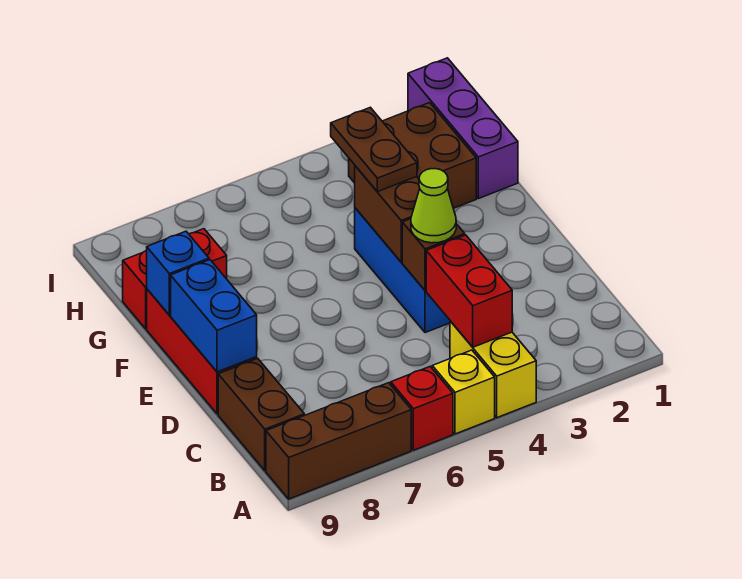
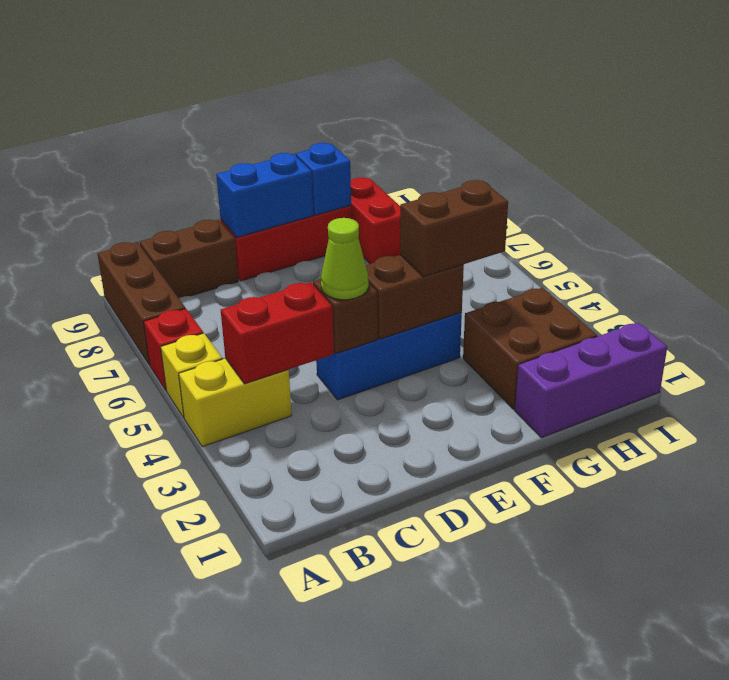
brown plate F4:G4 level 3 -> brown brick F4:G4 level 3

